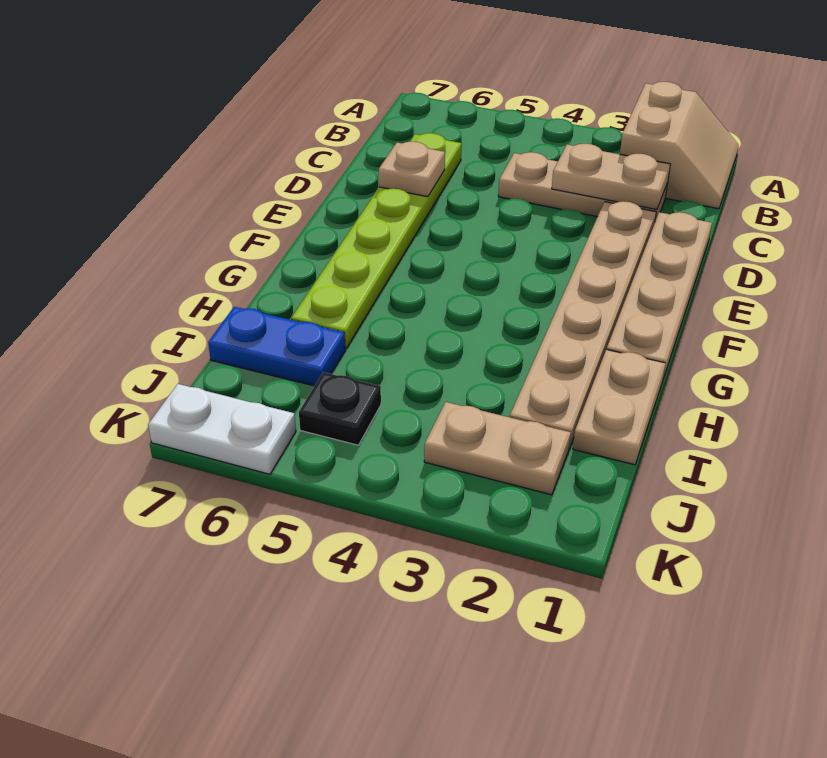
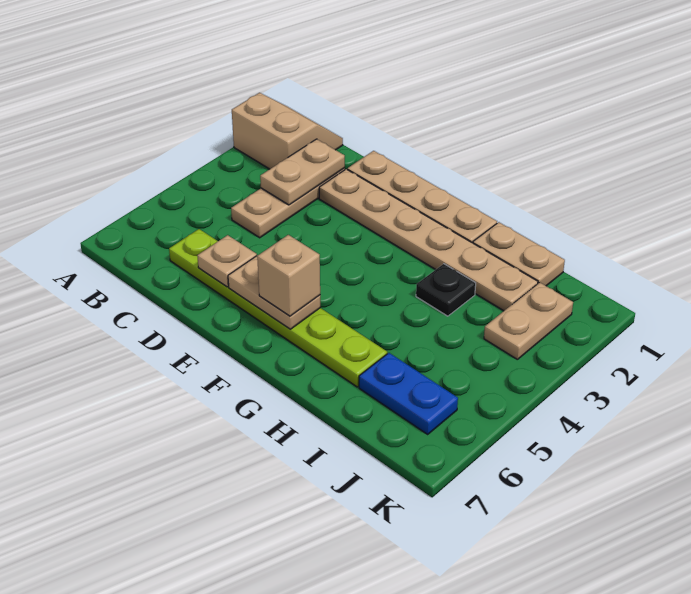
none -> tan plate E6:F6 level 2
none -> tan brick F6 level 3
blue plate I6:I7 level 1 -> blue plate I6:J6 level 1
black plate J5 level 1 -> black plate H3 level 1
white plate K6:K7 level 1 -> none

